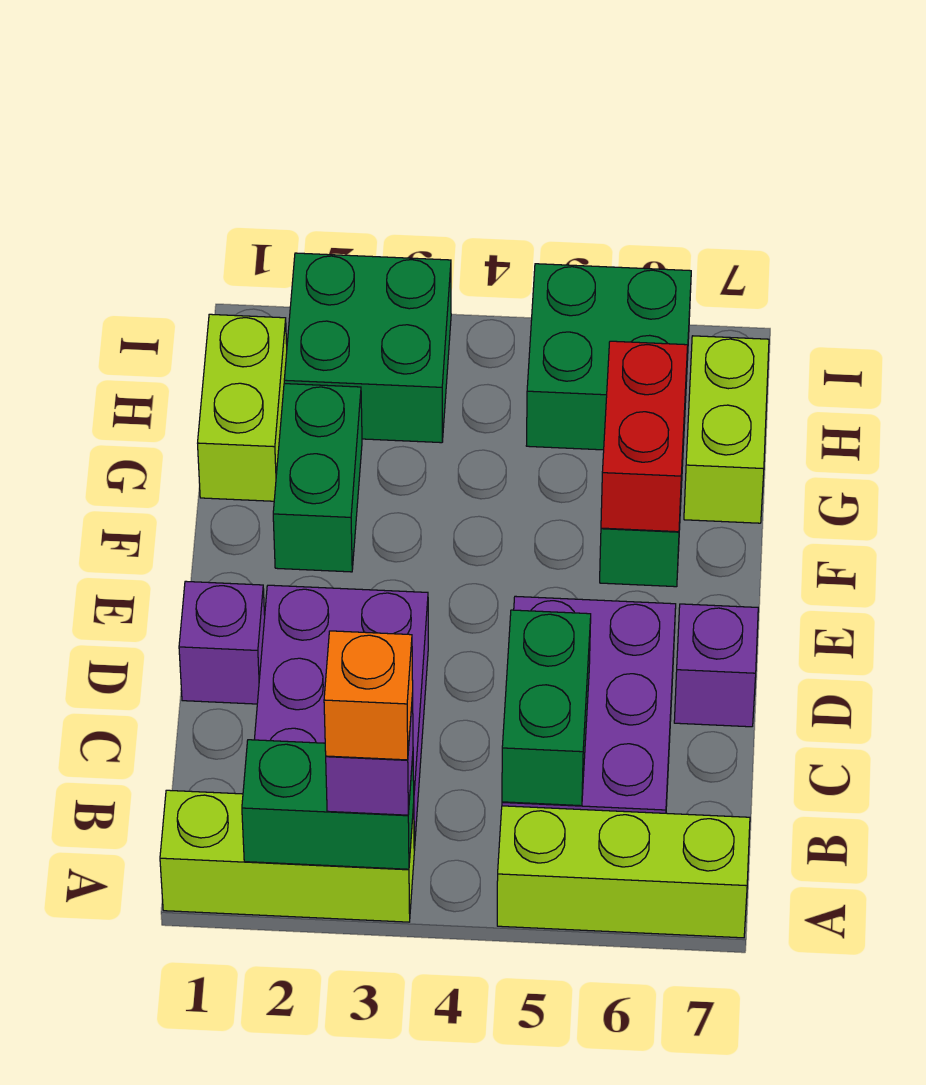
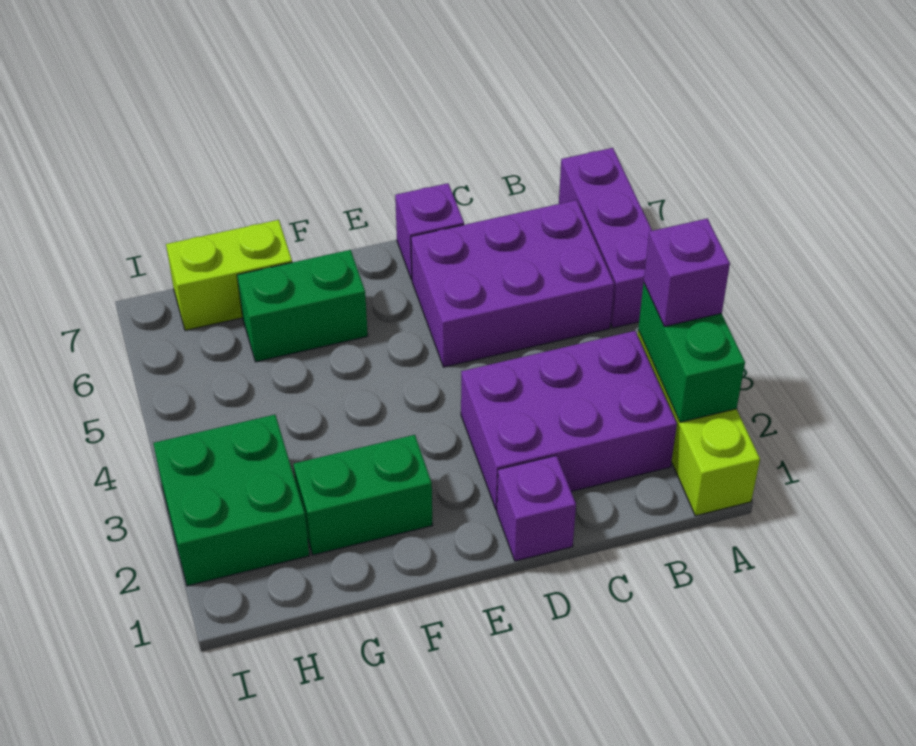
orange brick A3 level 4 -> none
lime brick A5:A7 level 1 -> purple brick A5:A7 level 1
green brick B5:C5 level 2 -> none
red brick F6:G6 level 2 -> none
lime brick G1:H1 level 1 -> none
green brick H5:I6 level 1 -> none

